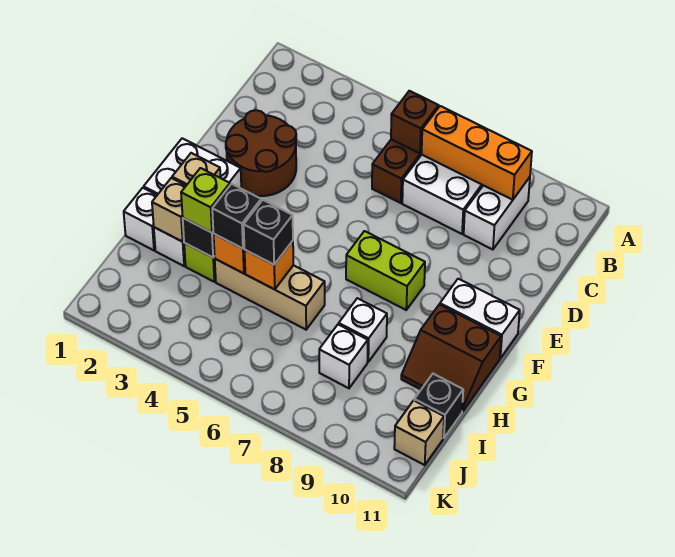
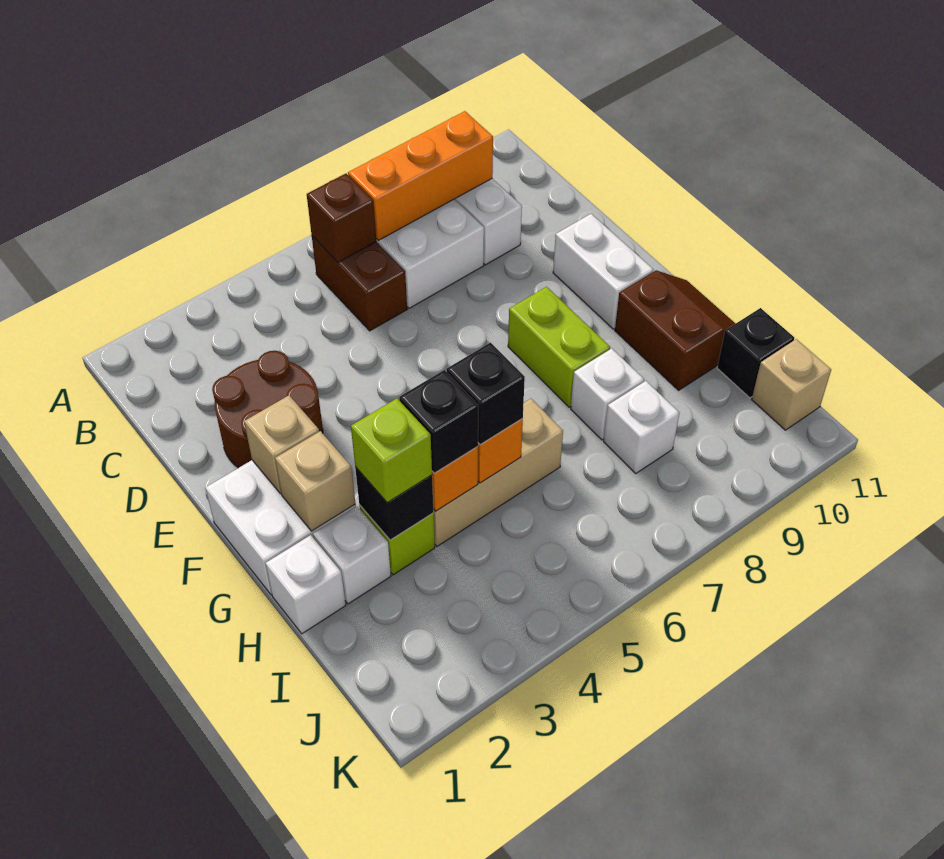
lime brick F7:F8 level 1 -> lime brick F8:G8 level 1
white brick F10:F11 level 1 -> white brick E10:F10 level 1
brown slope G10:H11 level 1 top G -> brown slope G10:H11 level 1 top 10
tan brick H2 level 2 -> tan brick F2 level 2

